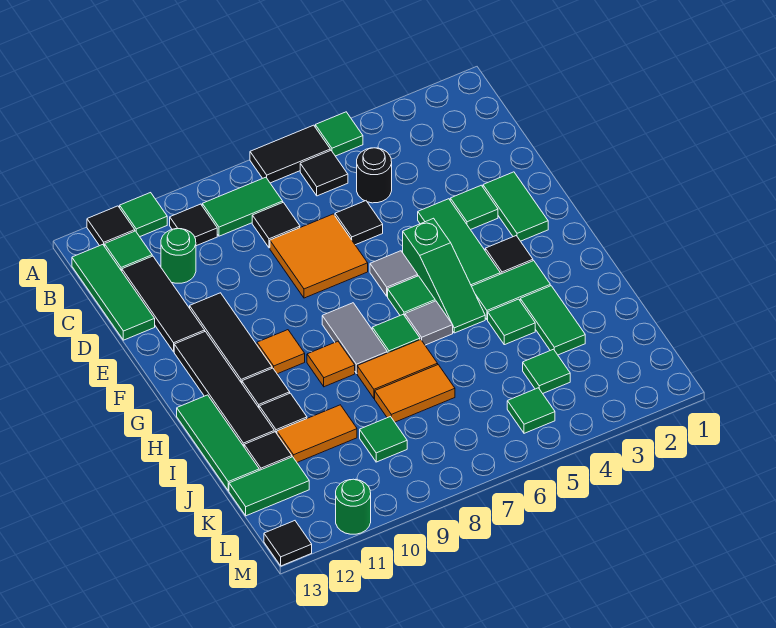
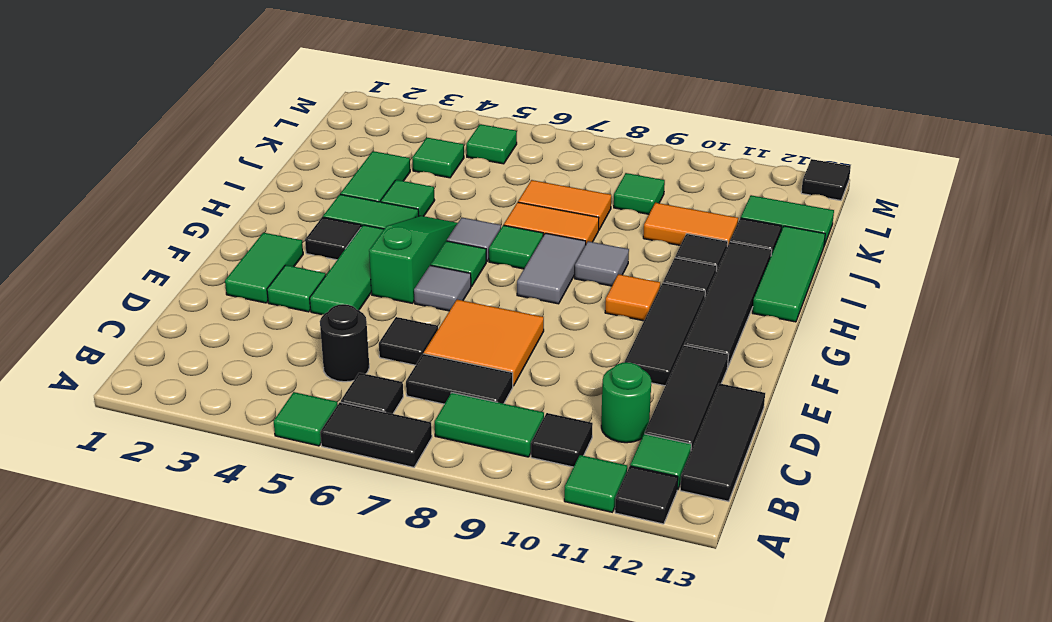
green tile B13:D13 level 1 -> black tile B13:D13 level 1
black tile C8 level 1 -> black tile C7:C8 level 1
orange tile H9 level 1 -> grey tile H9 level 1
green round brick M11 level 1 -> none

